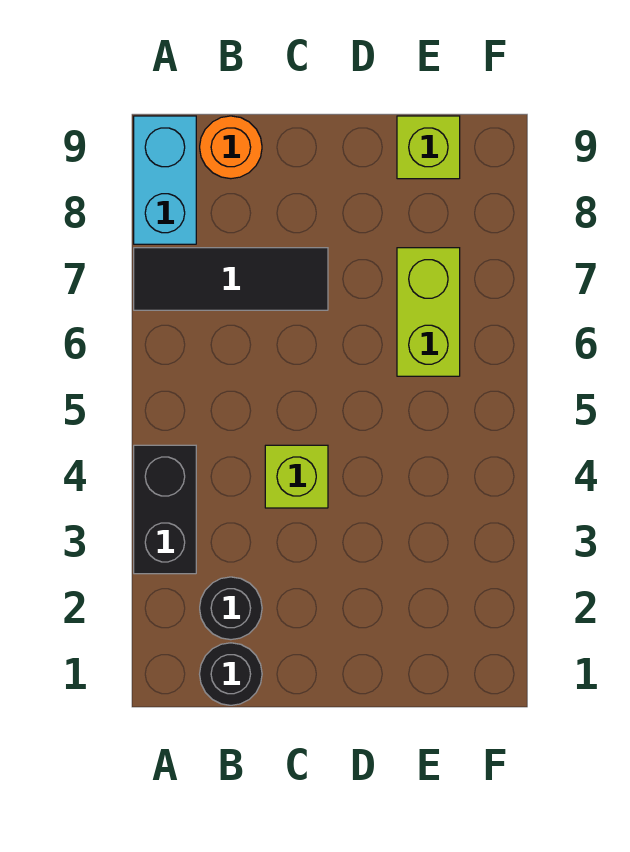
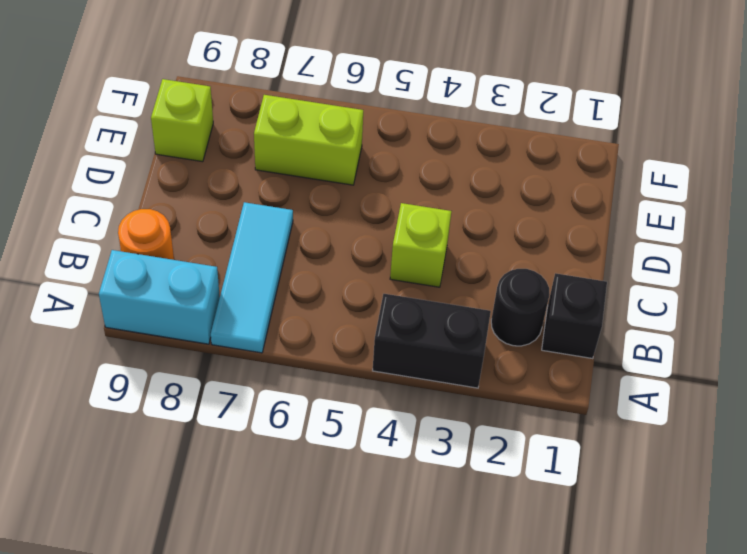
black tile A7:C7 level 1 -> cyan tile A7:C7 level 1
black round brick B1 level 1 -> black brick B1 level 1

